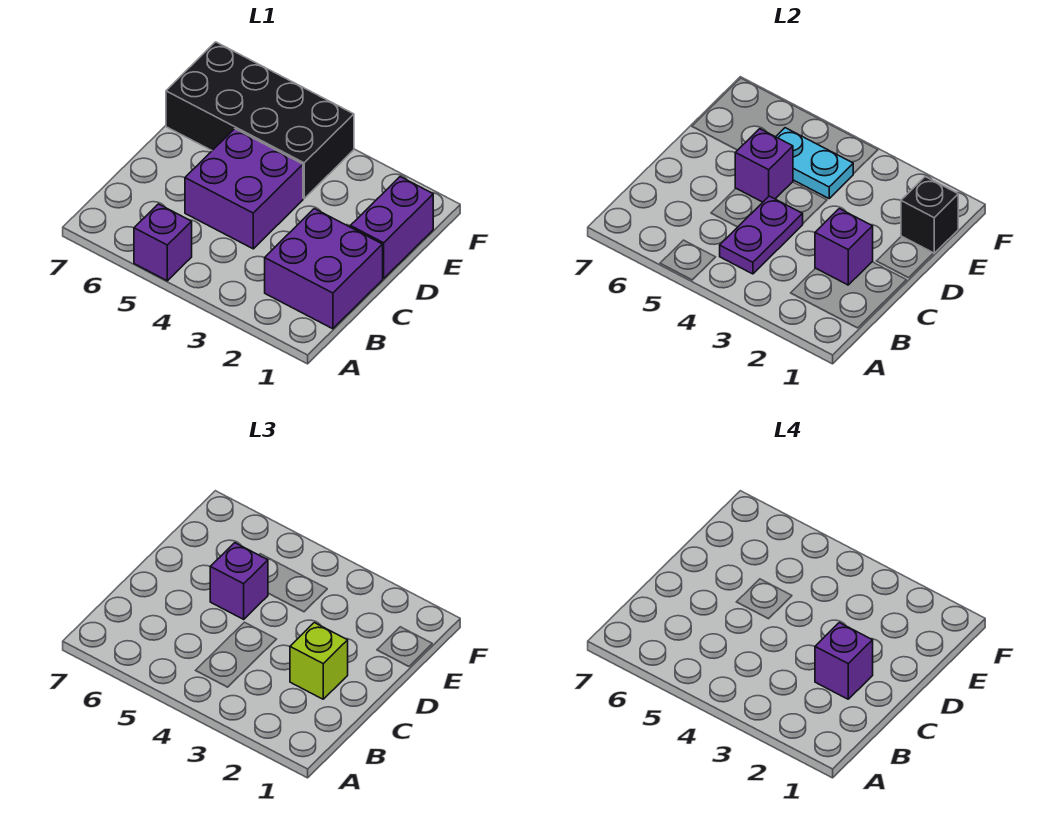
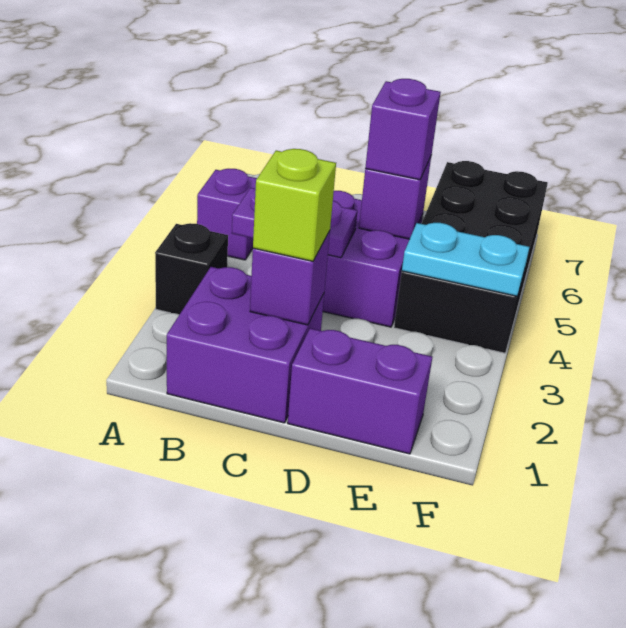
purple brick C2 level 4 -> none
black brick E1 level 2 -> black brick A3 level 1
cyan plate E4:E5 level 2 -> cyan plate E4:F4 level 2

